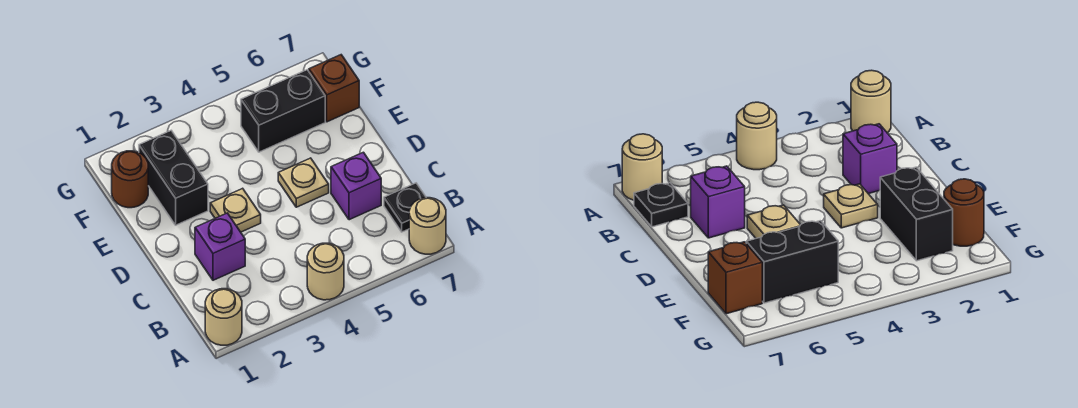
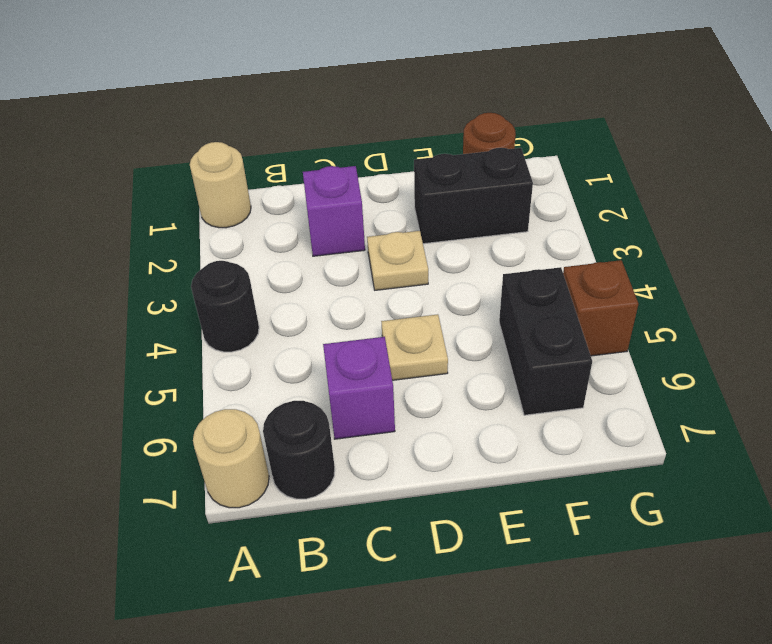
tan round brick A4 level 1 -> black round brick A4 level 1
black plate B7 level 1 -> black round brick B7 level 1
brown brick F7 level 1 -> brown brick G5 level 1

